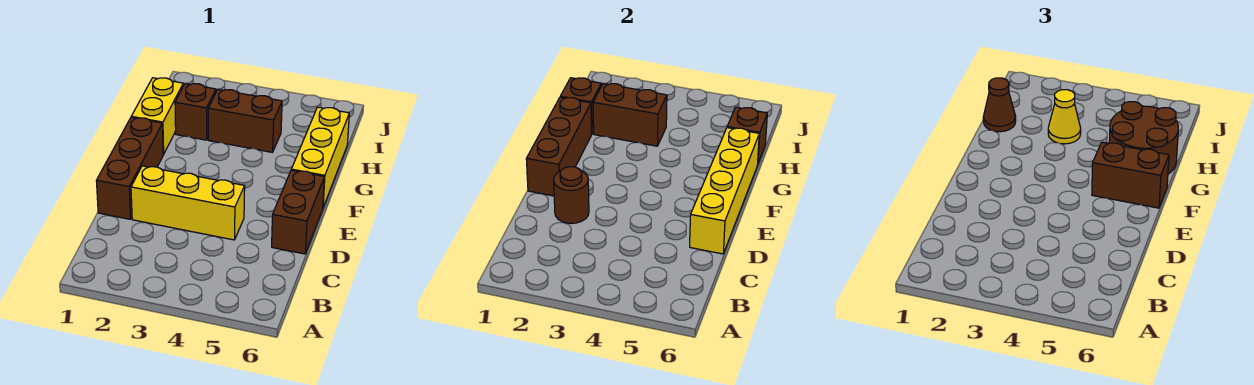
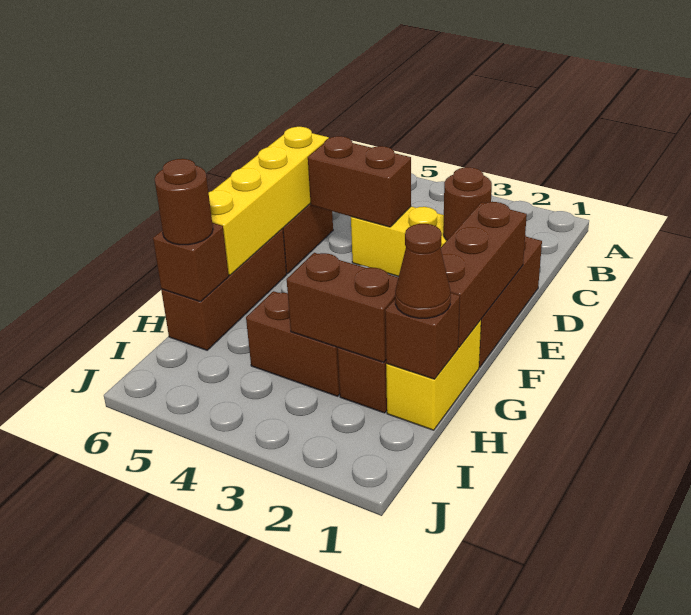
brown brick F5:F6 level 3 -> brown brick D4:D5 level 2
yellow brick F6:H6 level 1 -> brown brick F6:H6 level 1
brown round brick G5:H6 level 3 -> brown round brick H6 level 3
yellow cone H3 level 3 -> none

